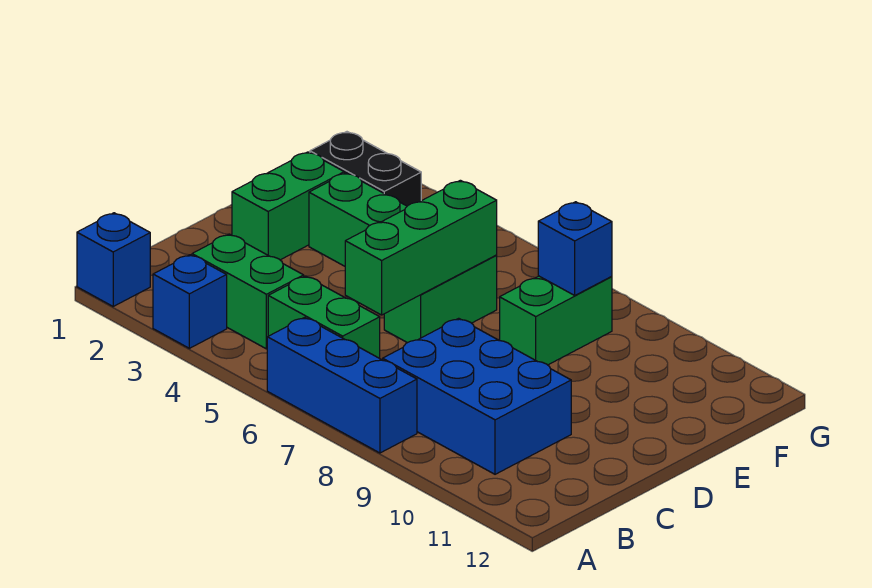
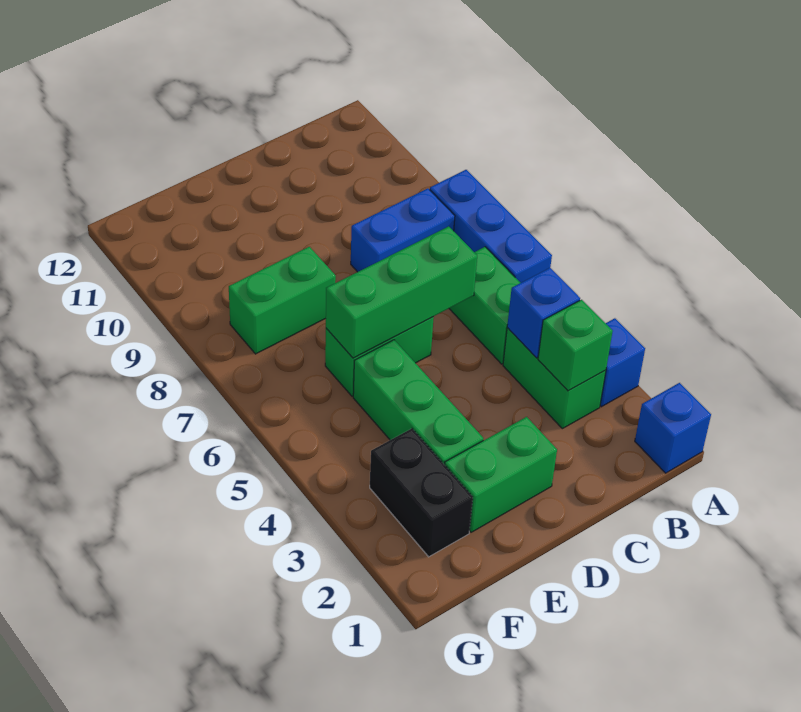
none -> green brick B3 level 2
blue brick B8:C10 level 1 -> blue brick B8:C8 level 1
blue brick F8 level 2 -> blue brick B4 level 2

